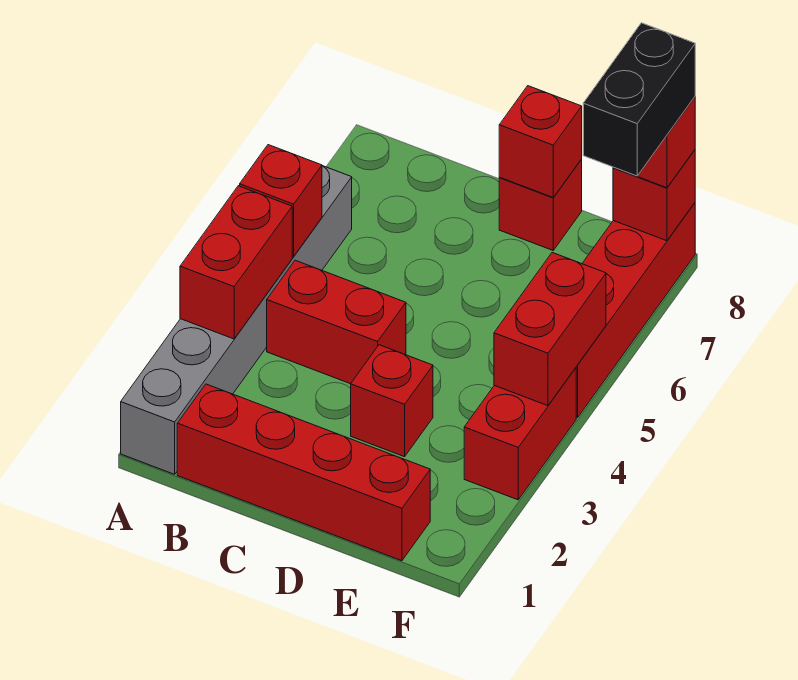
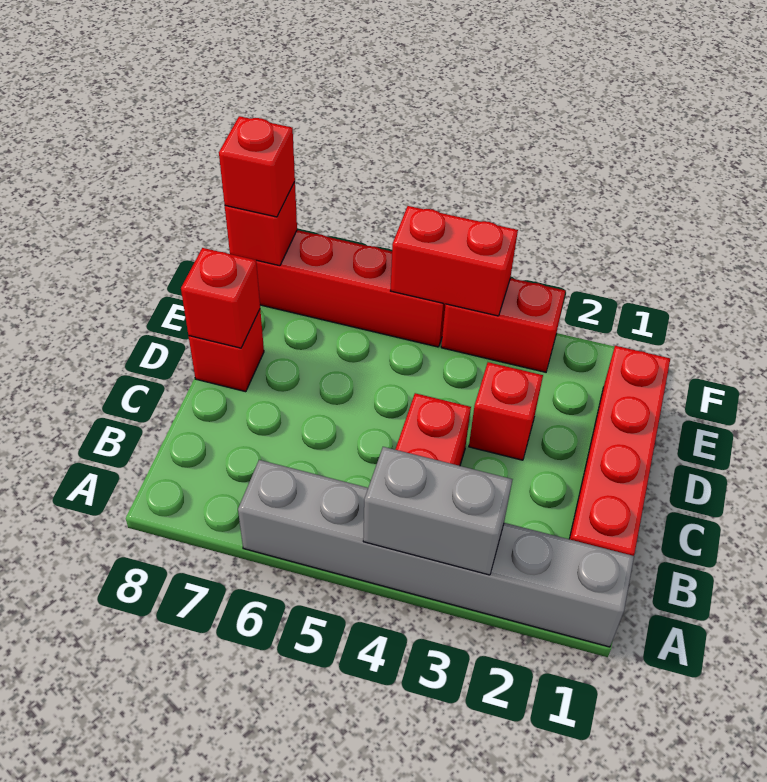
red brick A3:A4 level 2 -> grey brick A3:A4 level 2
red brick A5 level 2 -> none
black brick F7:F8 level 4 -> none

